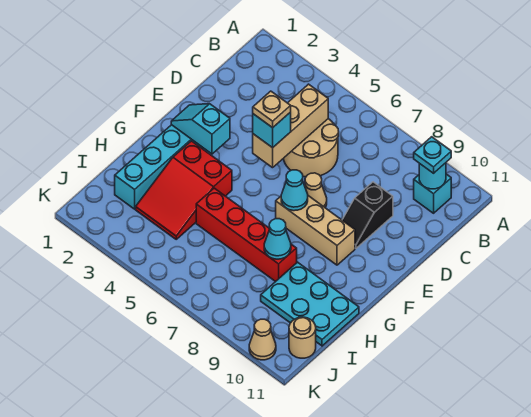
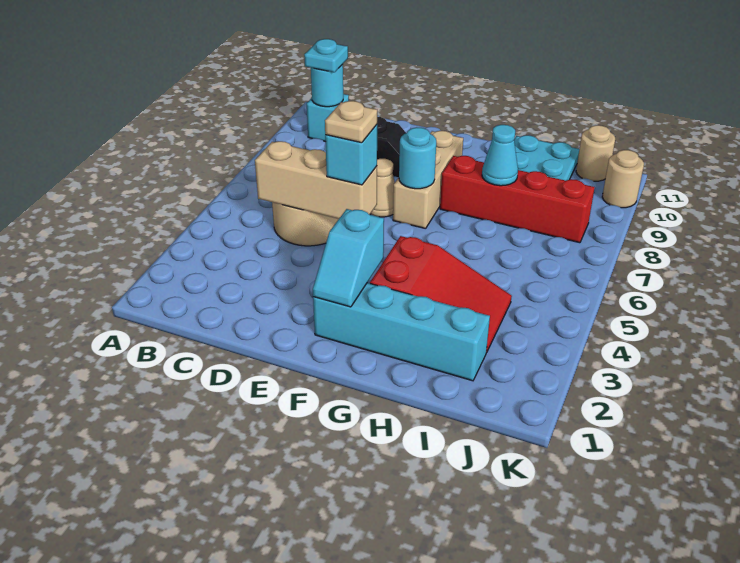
cyan cone F7 level 2 -> cyan round brick F7 level 2
red brick H5:H8 level 1 -> red brick G8:J8 level 1
tan cone K10 level 1 -> tan round brick K10 level 1

